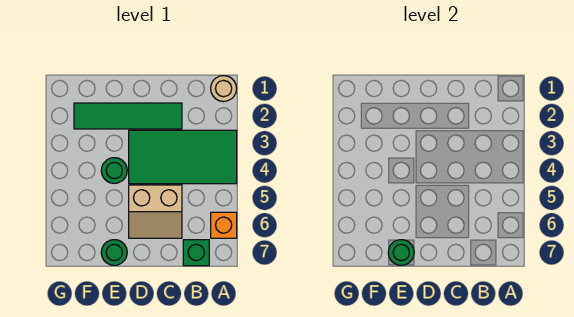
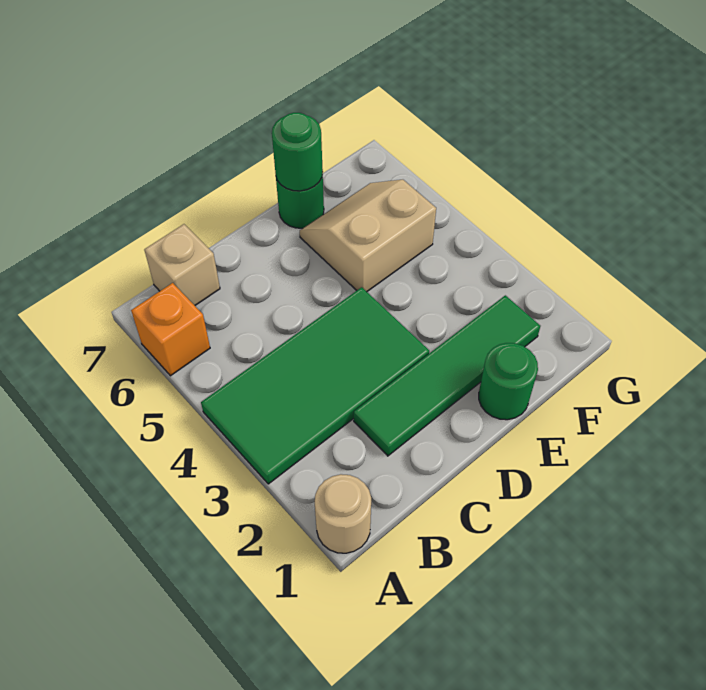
green brick B7 level 1 -> tan brick B7 level 1
tan slope C5:D6 level 1 top 5 -> tan slope E5:F6 level 1 top 5
green round brick E4 level 1 -> green round brick E1 level 1

